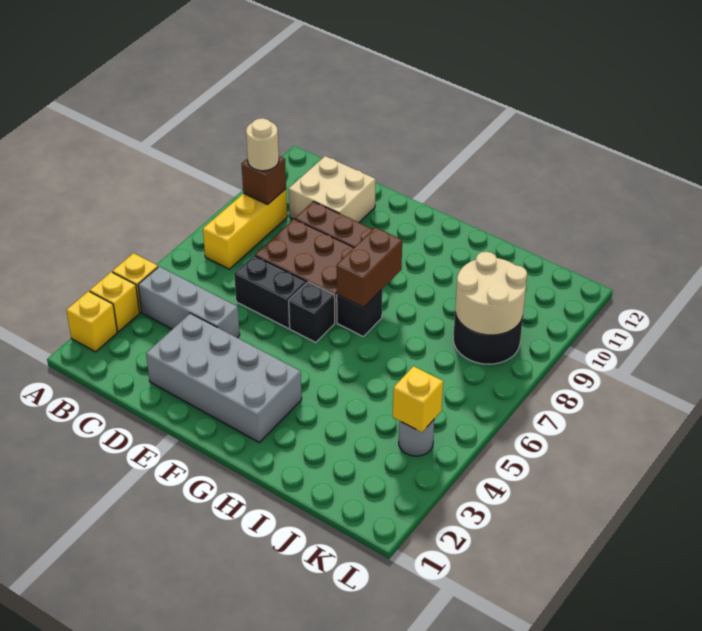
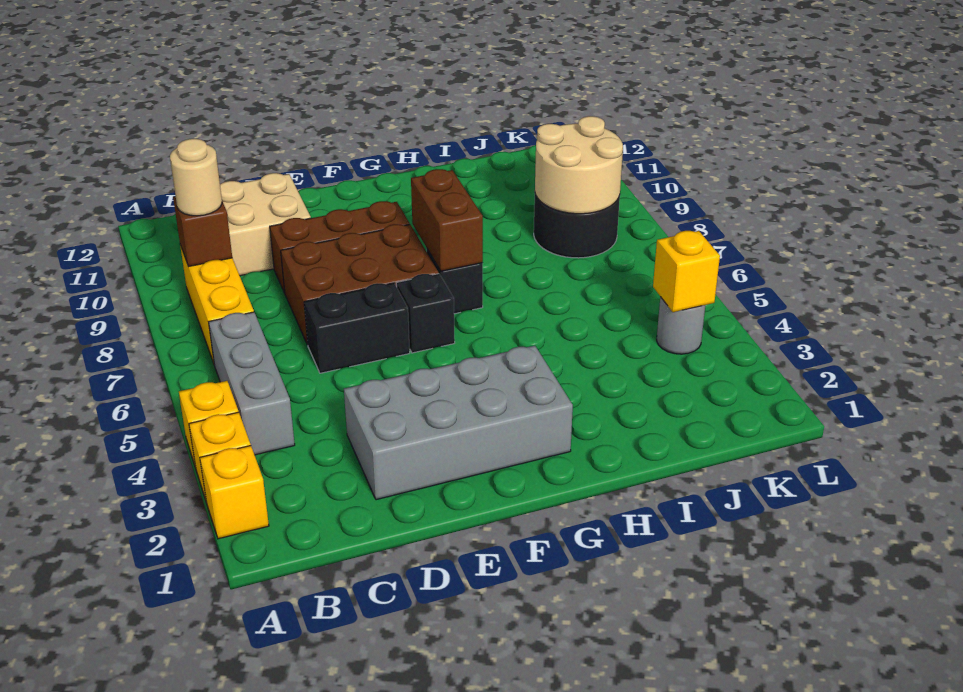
grey brick B4:D4 level 1 -> grey brick B4:B6 level 1

